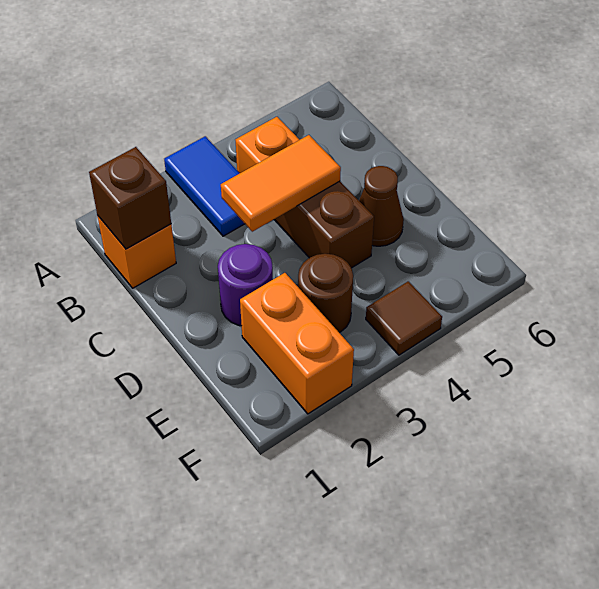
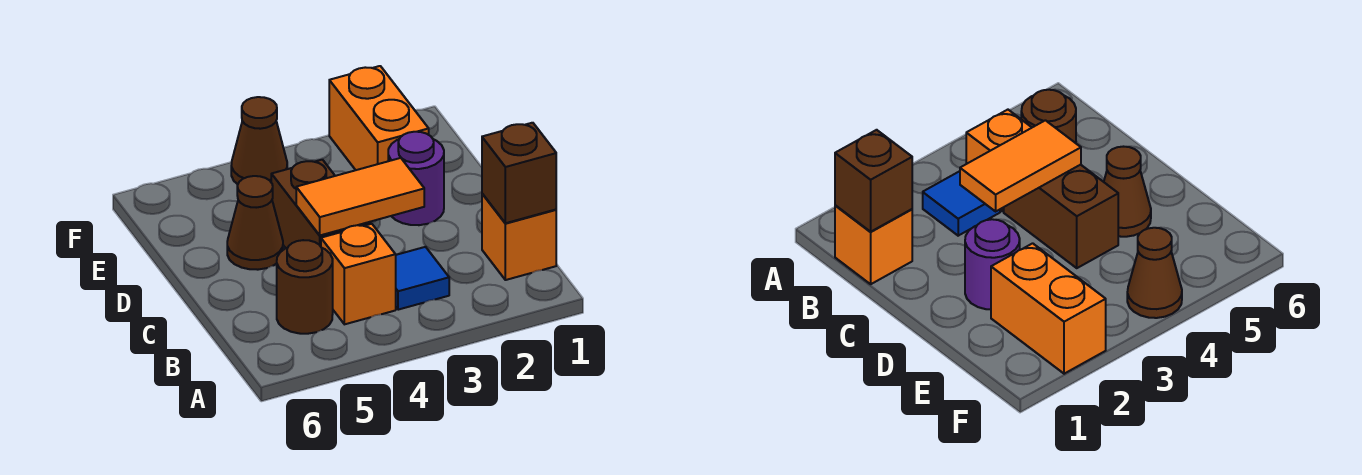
blue tile A3:B3 level 1 -> blue tile B3 level 1
brown round brick E3 level 1 -> brown round brick B5 level 1
brown tile F4 level 1 -> brown cone F4 level 1

